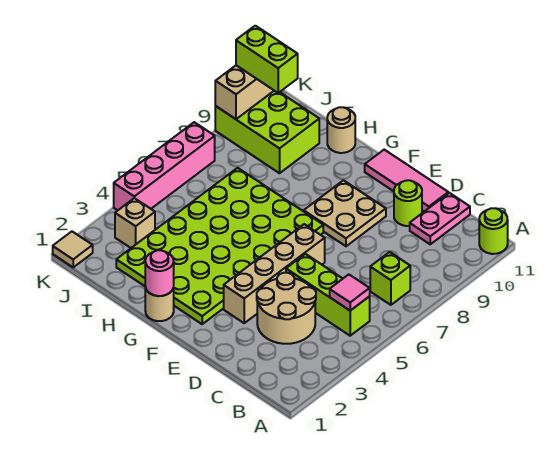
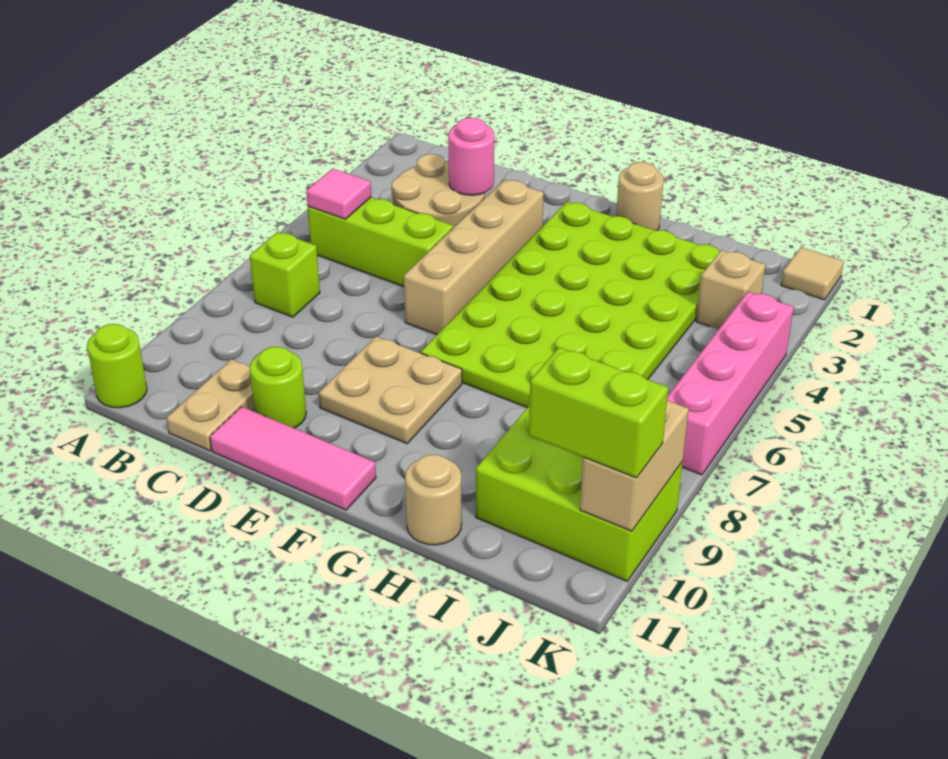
pink plate C10:C11 level 1 -> tan plate C10:C11 level 1
pink round brick G1 level 2 -> pink round brick D3 level 2

